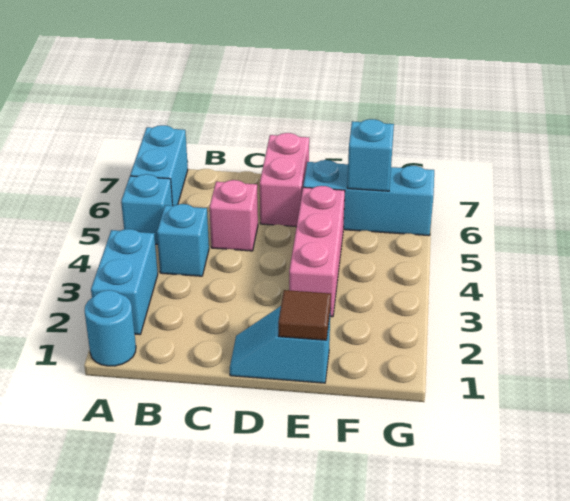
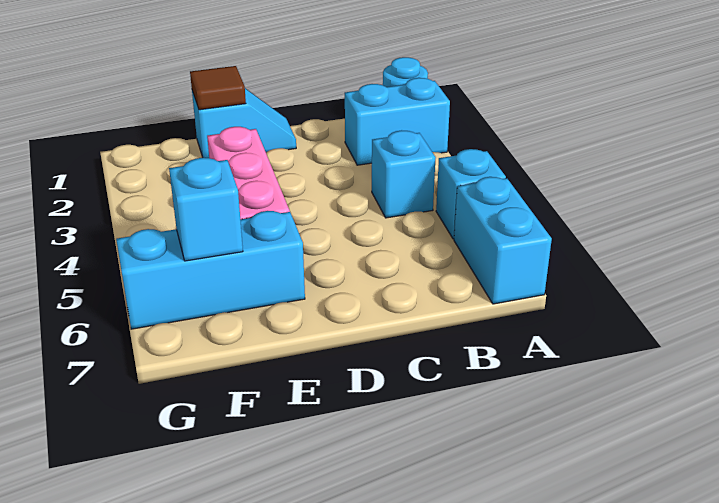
cyan brick A2:A3 level 1 -> cyan brick A2:B2 level 1
pink brick C5 level 1 -> none
pink brick D6:D7 level 1 -> none

